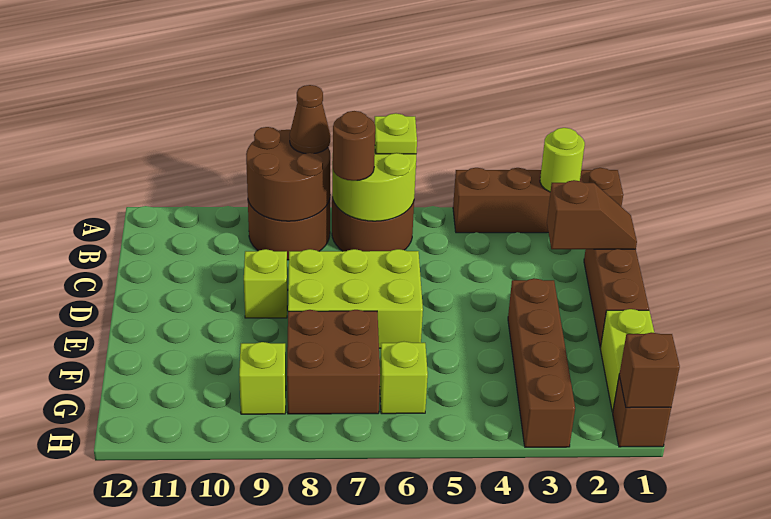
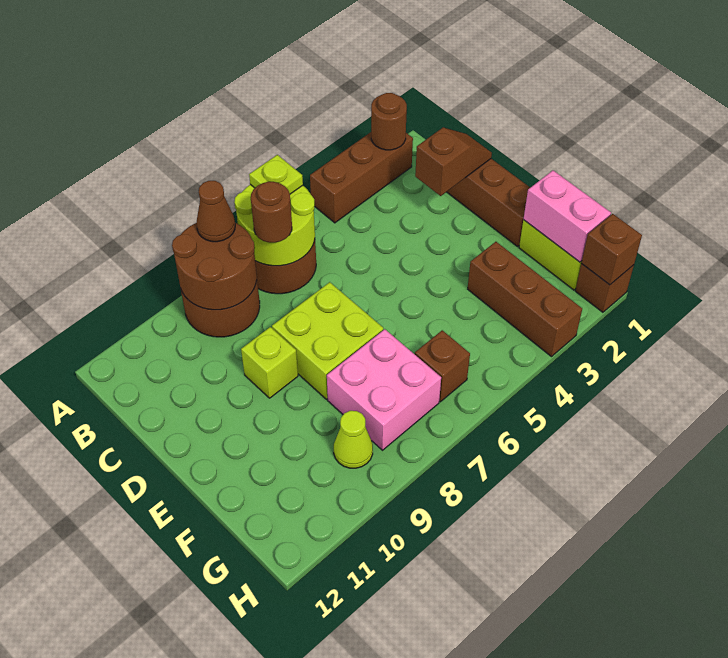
brown brick A1:A4 level 1 -> brown brick A2:A4 level 1
lime round brick A2 level 2 -> brown round brick A2 level 2
lime brick D6:E8 level 1 -> lime brick D7:E8 level 1
brown brick E3:H3 level 1 -> brown brick F3:H3 level 1
none -> pink brick F1:G1 level 2
brown brick F7:G8 level 1 -> pink brick F7:G8 level 1
lime brick G6 level 1 -> brown brick G6 level 1
lime brick G9 level 1 -> lime cone G9 level 1

